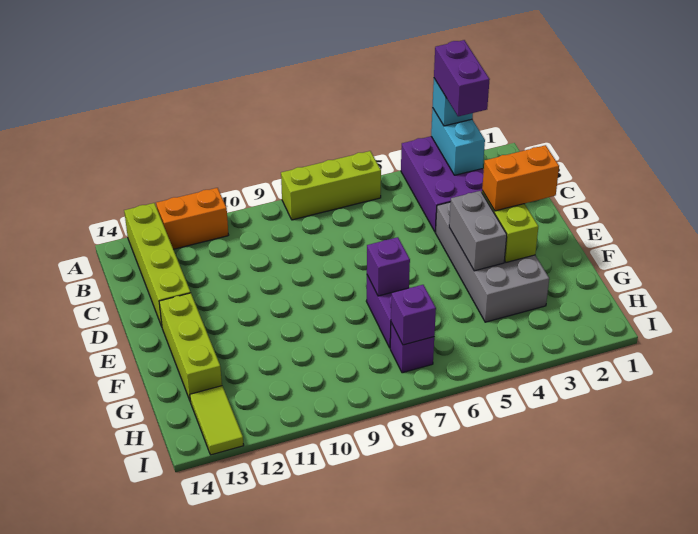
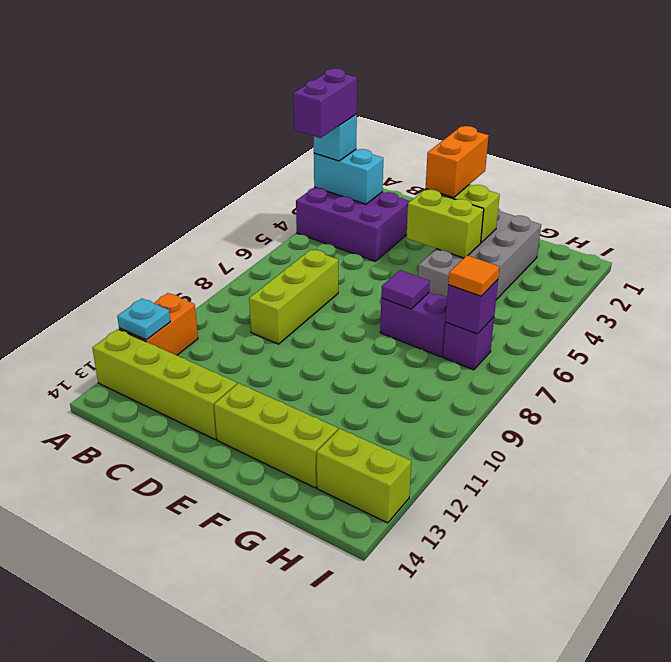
purple brick A3:B3 level 4 -> purple brick A3:A4 level 4
lime brick A6:A8 level 1 -> lime brick C7:C9 level 1
none -> cyan plate A12 level 2
grey brick D3:G4 level 1 -> grey brick F2:G5 level 1
grey brick E4:F4 level 2 -> lime brick E4:F4 level 2
purple brick F7 level 2 -> purple tile F7 level 2
none -> orange tile H7 level 3
lime tile H13:I13 level 1 -> lime brick H13:I13 level 1

